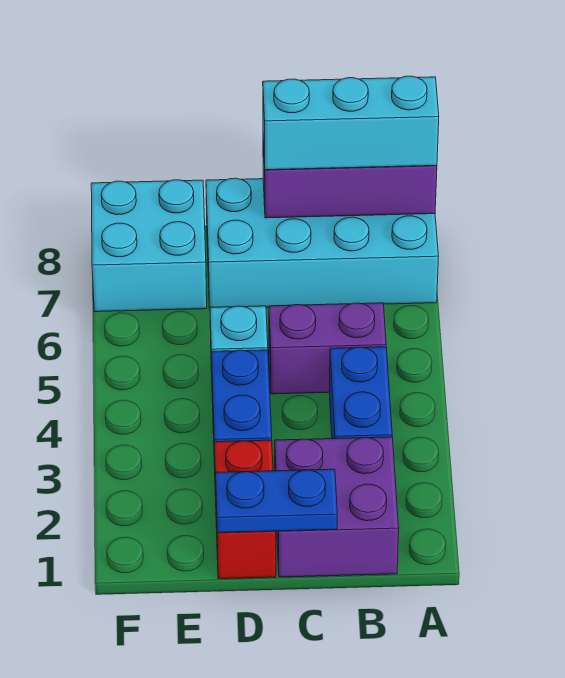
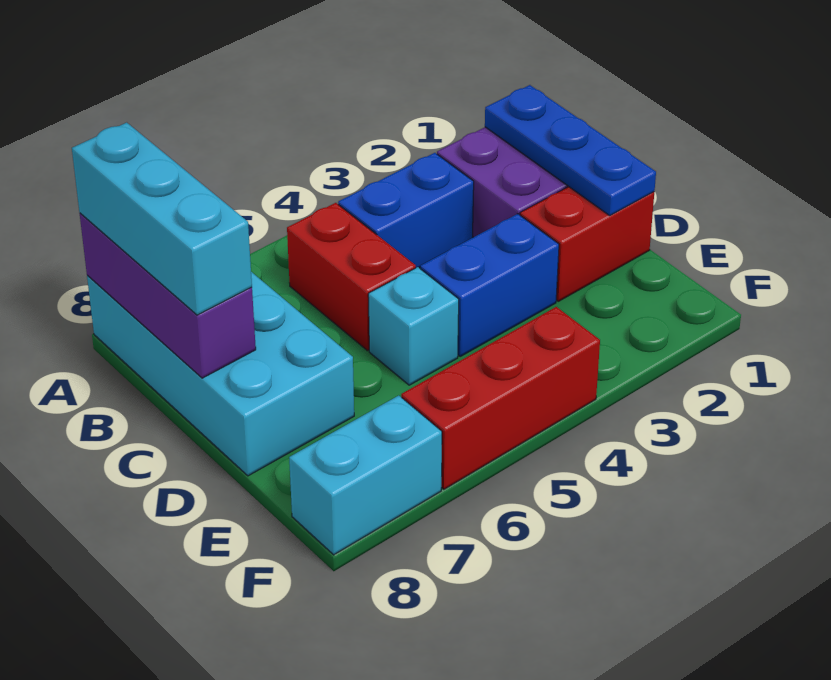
purple brick B5:C5 level 1 -> red brick B5:C5 level 1
blue plate C1:D1 level 2 -> blue plate B1:D1 level 2
cyan brick E7:F8 level 1 -> cyan brick F7:F8 level 1
none -> red brick F4:F6 level 1

